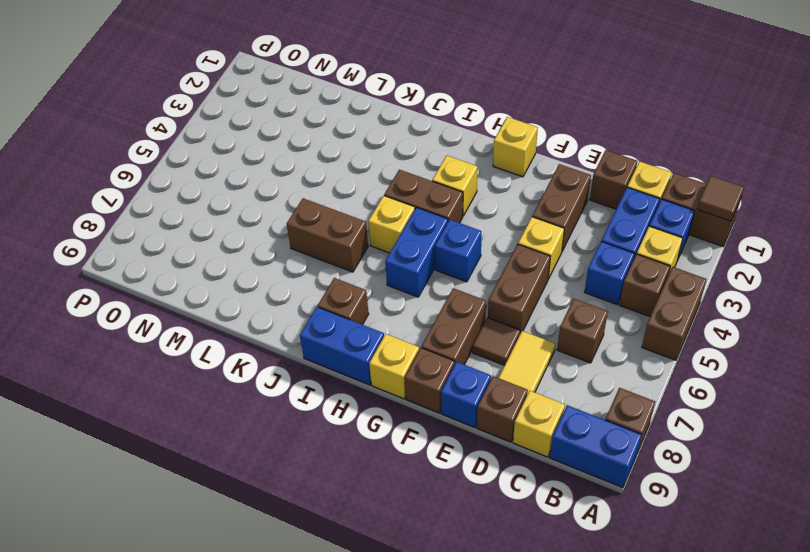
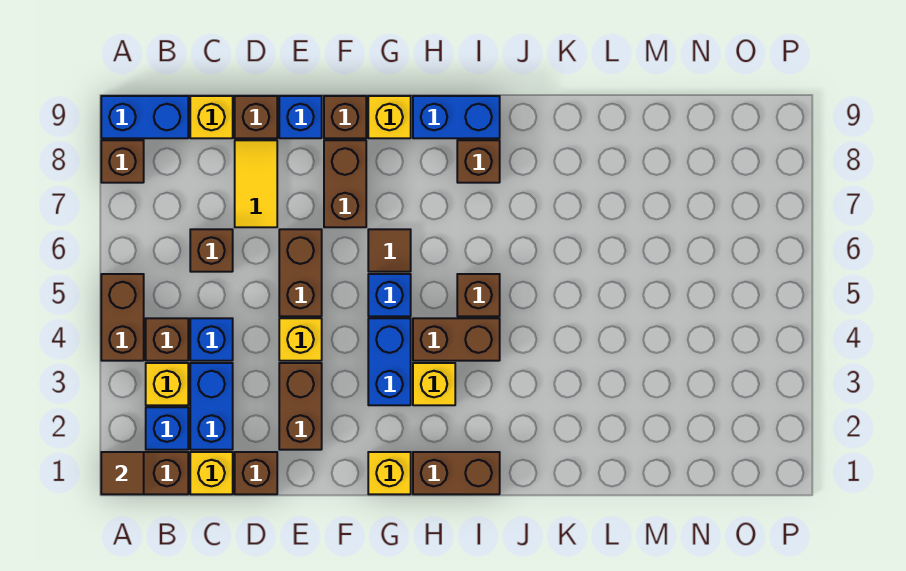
brown tile E7 level 1 -> brown tile G6 level 1
blue brick H5:H6 level 1 -> blue brick G3:G4 level 1
yellow brick I5 level 1 -> brown brick I5 level 1
brown brick J6:K6 level 1 -> brown brick H1:I1 level 1

